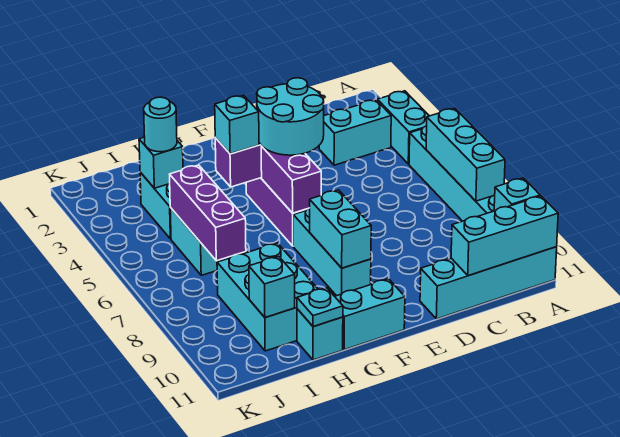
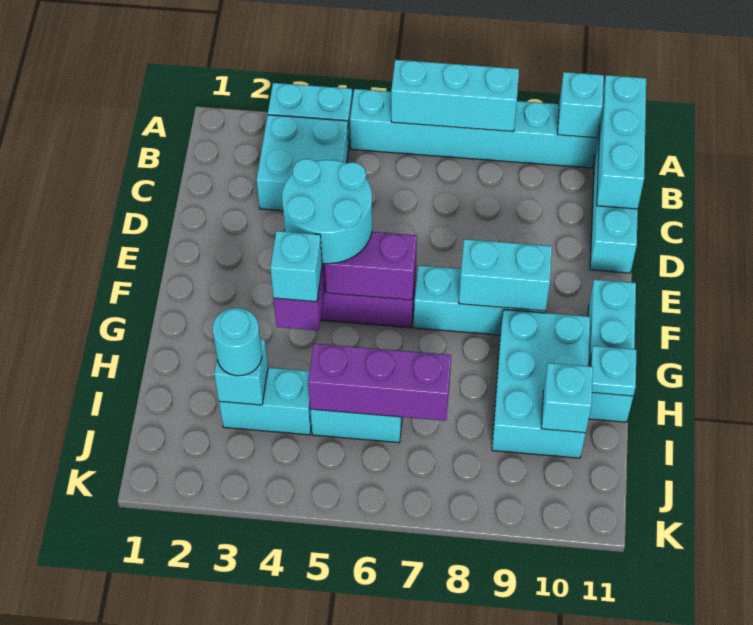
cyan brick B3:C3 level 1 -> cyan brick B3:C4 level 1
cyan brick H8:I10 level 1 -> cyan brick G9:I10 level 1

